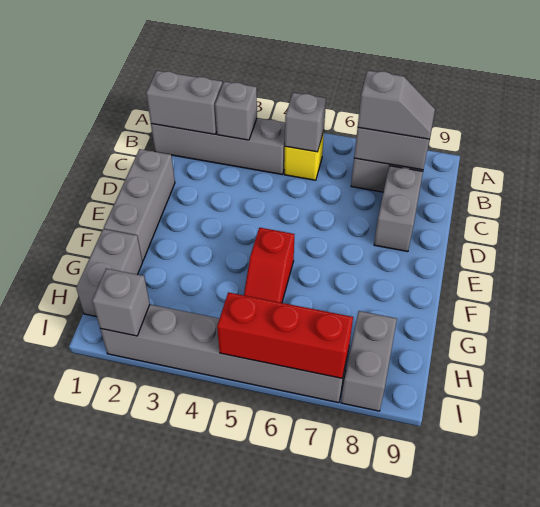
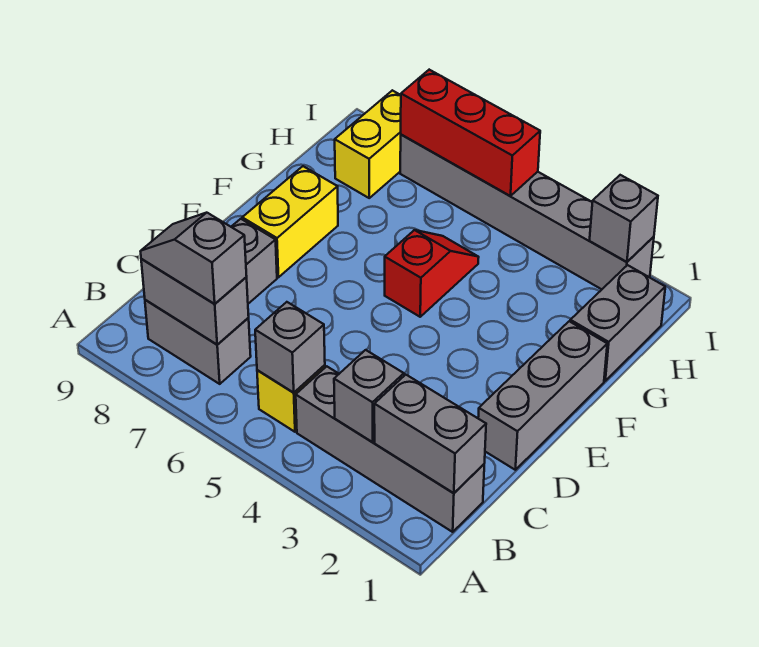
none -> yellow brick E8:F8 level 1
grey brick H8:I8 level 1 -> yellow brick H8:I8 level 1

